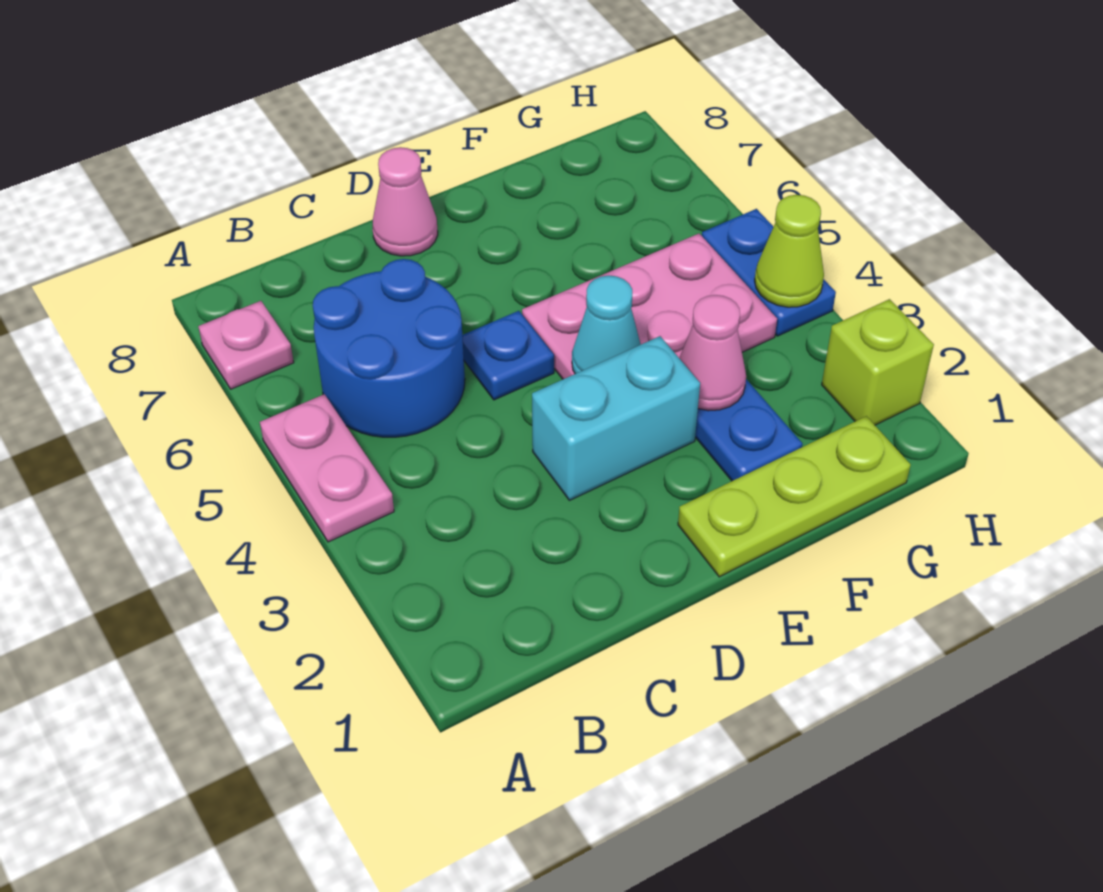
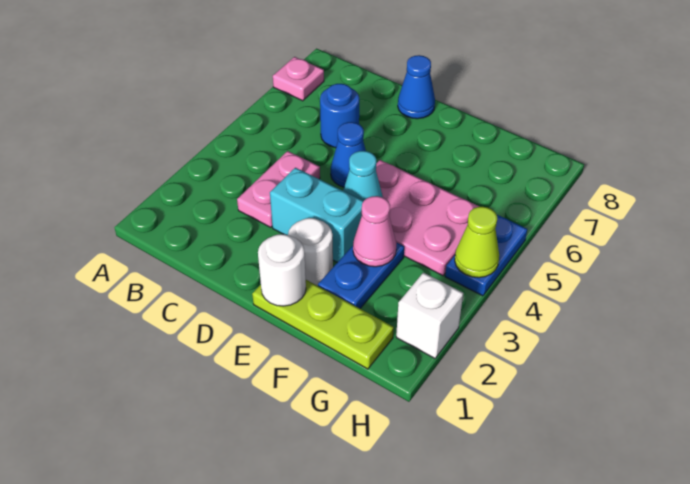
pink plate A4:A5 level 1 -> pink plate C3:C4 level 1
blue round brick B5:C6 level 1 -> blue round brick C6 level 1
blue plate D5 level 1 -> blue cone D5 level 1
pink cone D8 level 1 -> blue cone D8 level 1
none -> white round brick E1 level 2
none -> white round brick E2 level 1
lime brick H2 level 1 -> white brick H2 level 1

